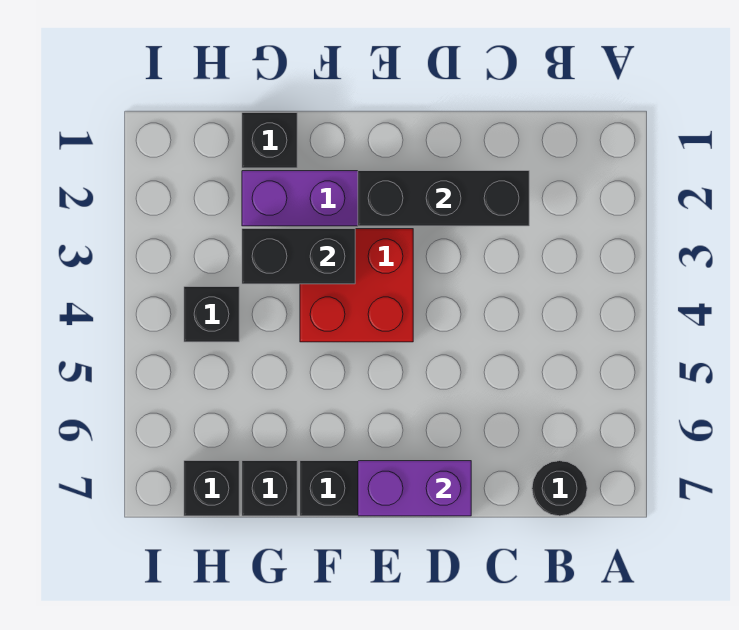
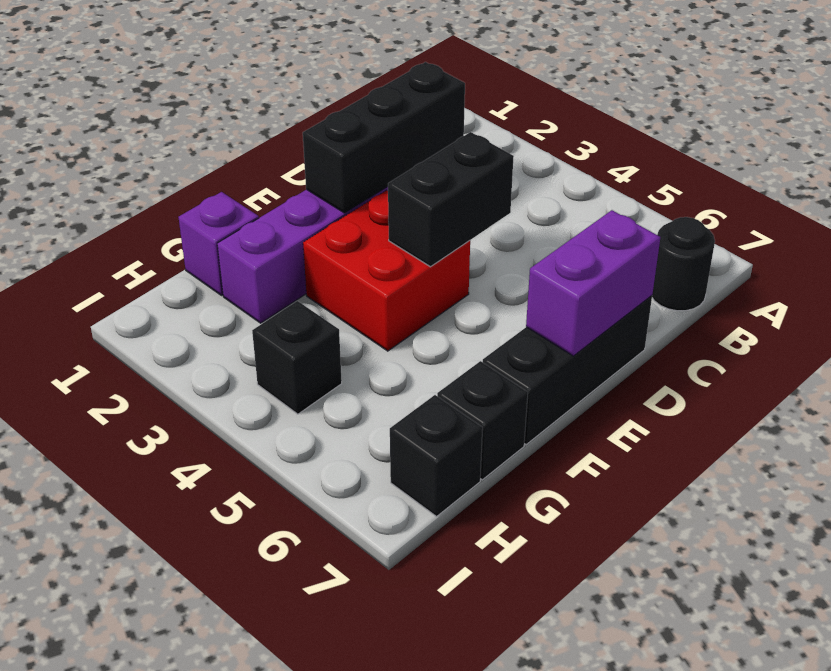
black brick F3:G3 level 2 -> black brick D4:E4 level 2
black brick G1 level 1 -> purple brick G1 level 1

